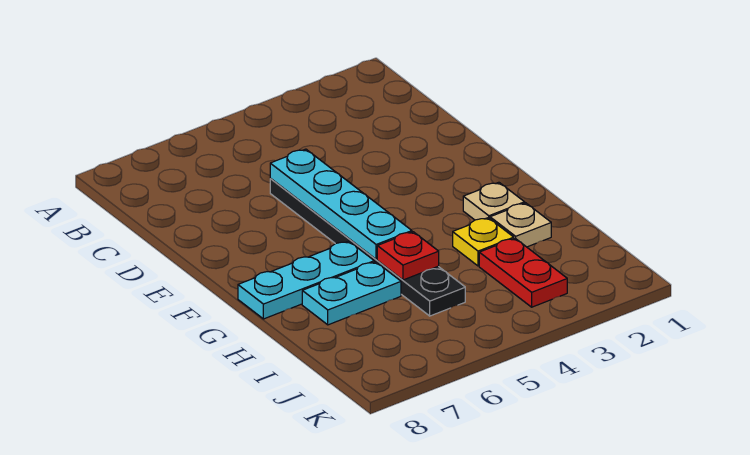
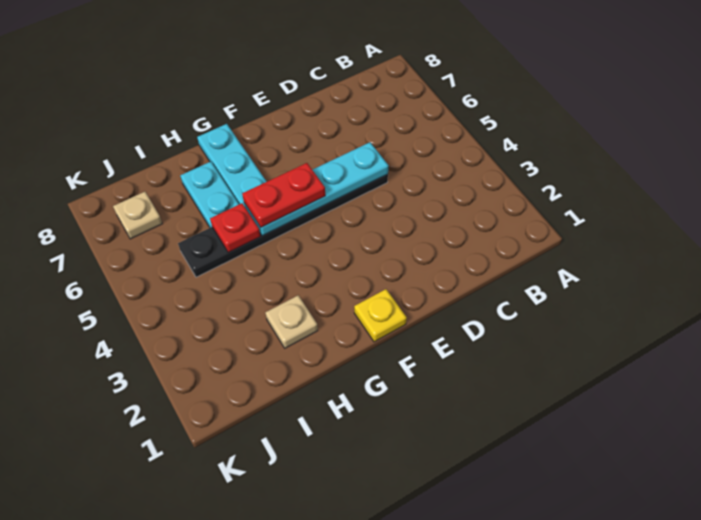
tan plate G2 level 1 -> tan plate J7 level 1
yellow plate H3 level 1 -> yellow plate F1 level 1
red plate I3:J3 level 1 -> red plate F5:G5 level 3

